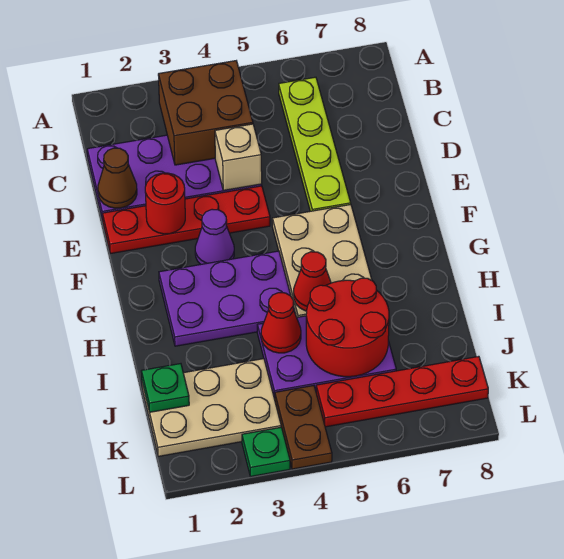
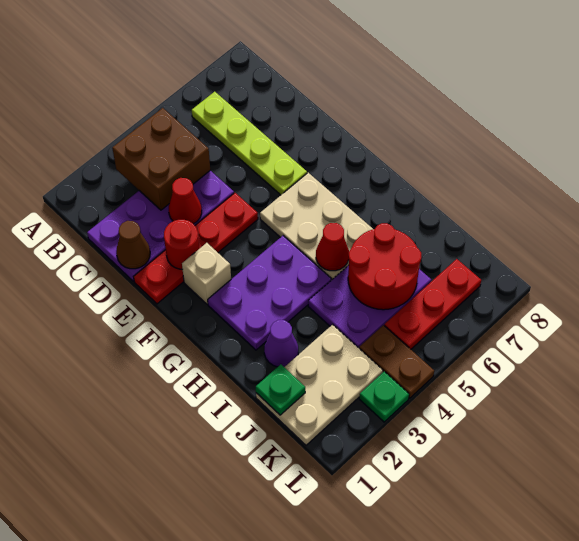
tan brick D4 level 2 -> tan brick F2 level 1
purple cone F3 level 1 -> purple cone I2 level 1
red cone I4 level 2 -> red cone D3 level 2
red plate K5:K8 level 1 -> red plate K5:K7 level 1

